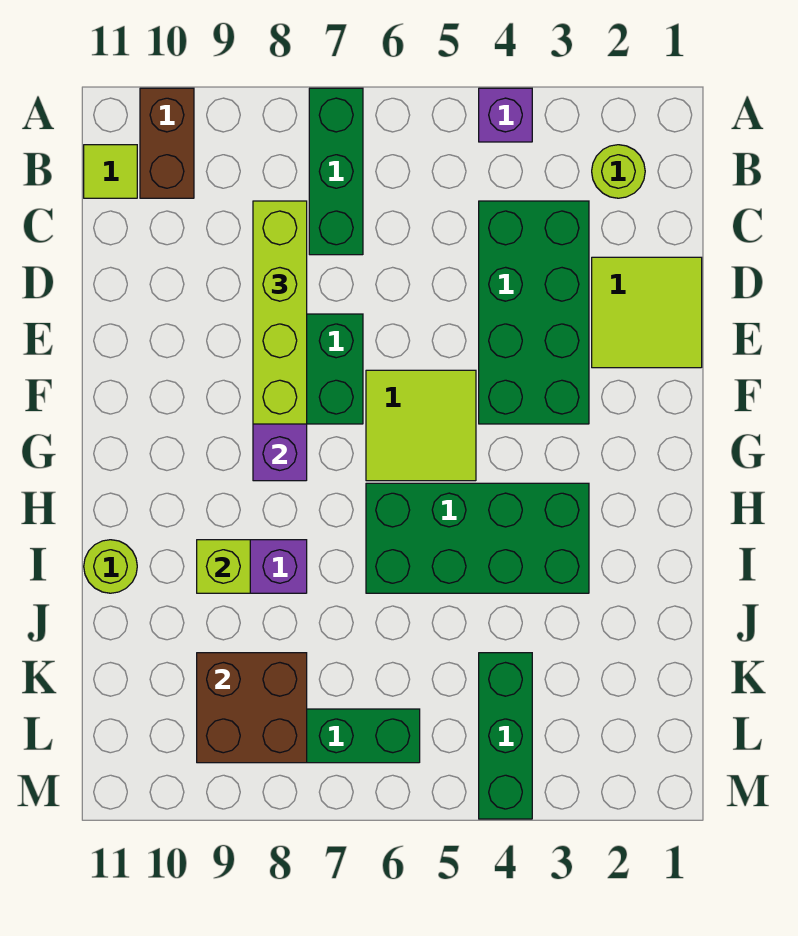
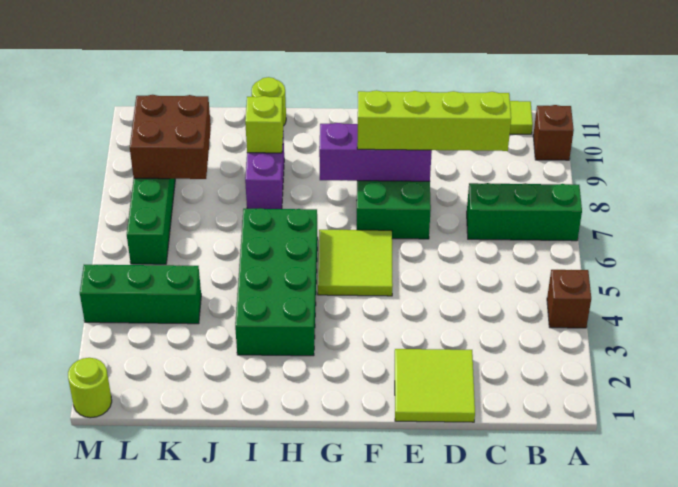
purple brick A4 level 1 -> brown brick A4 level 1
brown brick A10:B10 level 1 -> brown brick A10 level 1
lime round brick B2 level 1 -> lime round brick M1 level 1
green brick C3:F4 level 1 -> none

